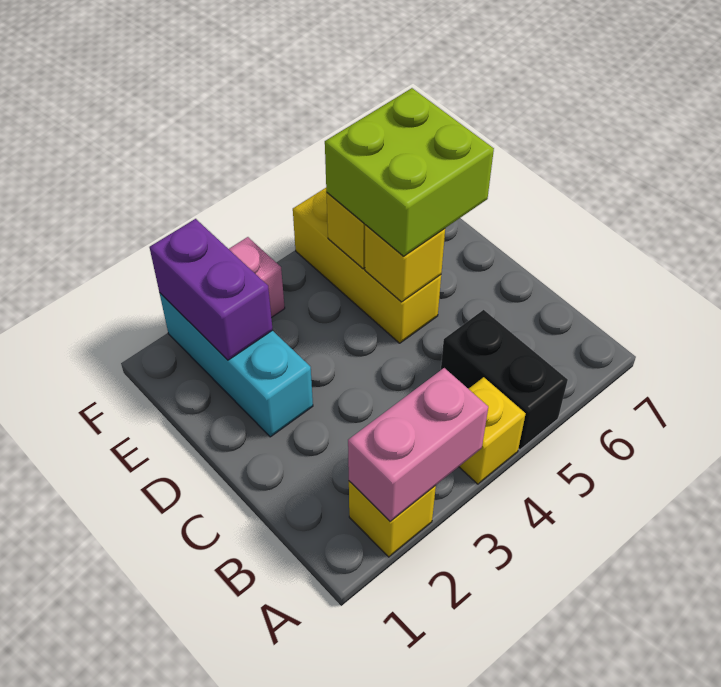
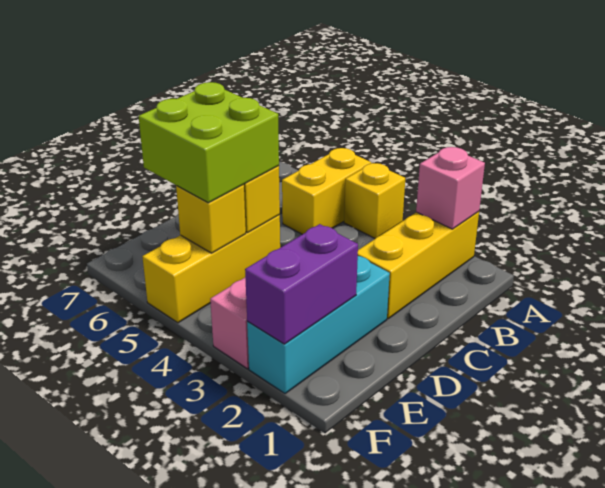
yellow brick A2 level 1 -> yellow brick A2:C2 level 1
pink brick A2:A3 level 2 -> pink brick A2 level 2
black brick A5:B5 level 1 -> yellow brick A5:B5 level 1

